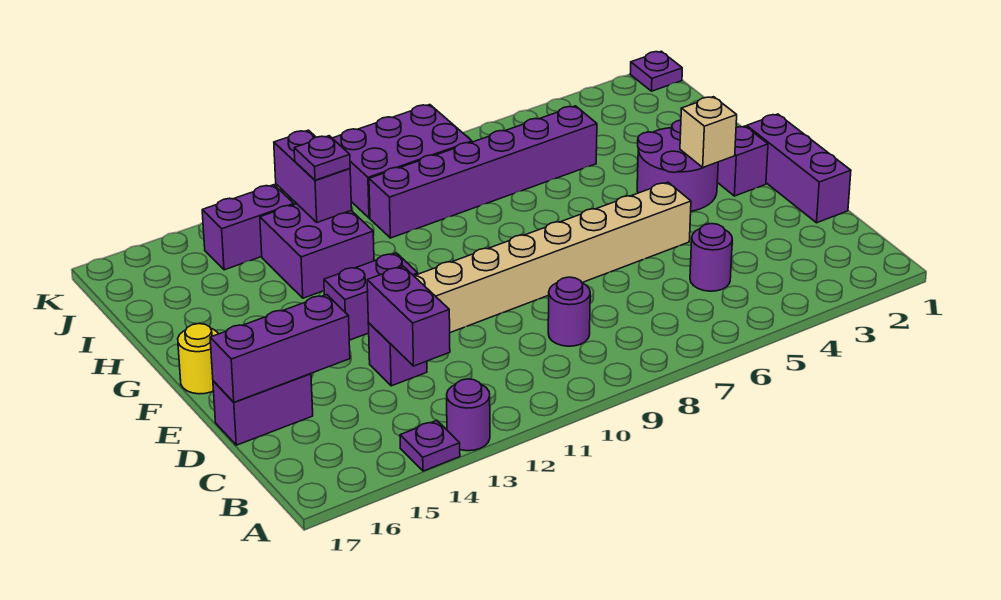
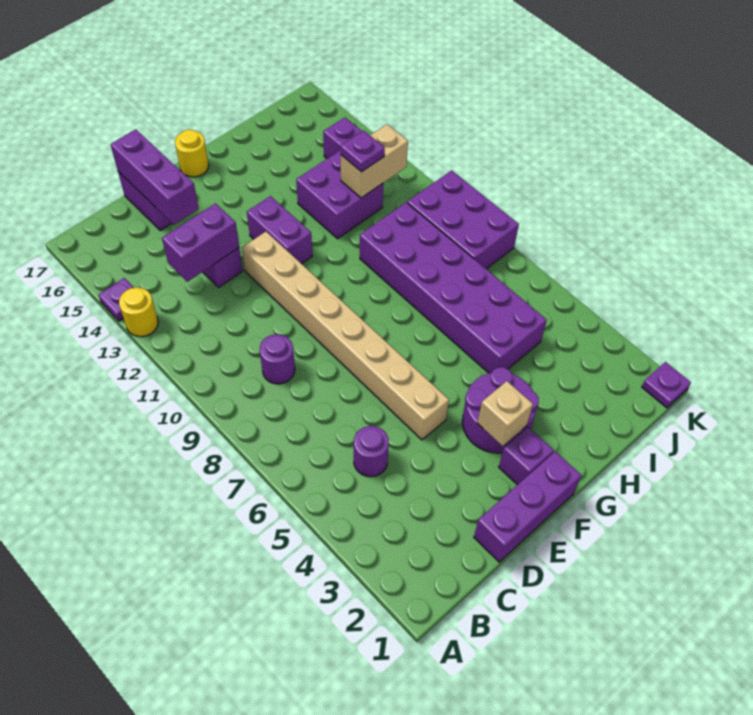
purple round brick A13 level 1 -> yellow round brick A13 level 1
purple brick I5:I10 level 1 -> purple brick H5:I10 level 1
purple brick I12:J12 level 2 -> tan brick I12:J12 level 2

